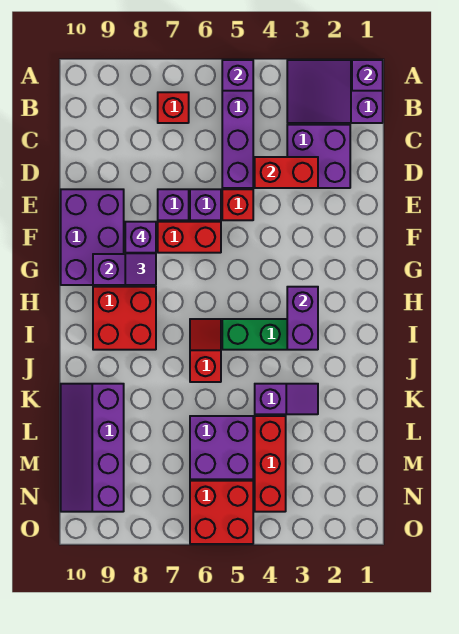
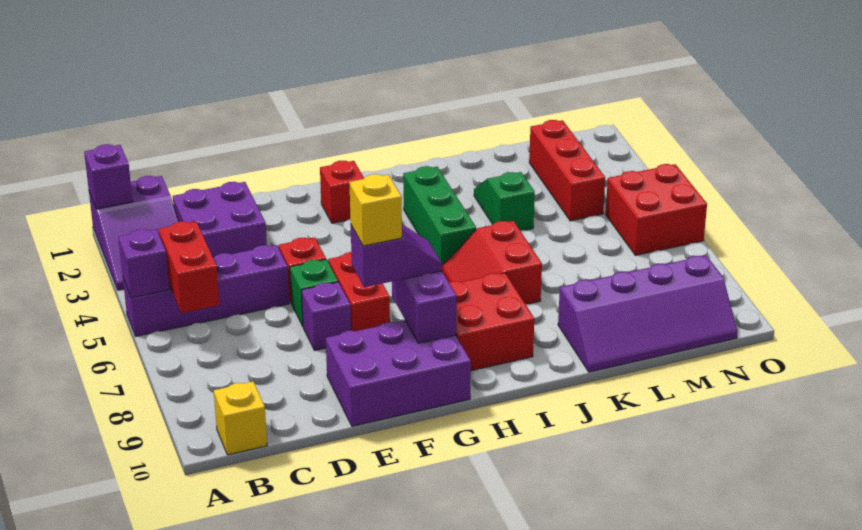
red brick B7 level 1 -> red brick G2 level 1
none -> yellow brick B10 level 1
red brick D3:D4 level 2 -> red brick B5:B6 level 2
purple brick E6 level 1 -> green brick E6 level 1
purple brick F8 level 4 -> yellow brick F8 level 4
purple brick H3:I3 level 2 -> none
red slope I6:J6 level 1 top J -> red slope I6:J7 level 1 top J
purple slope K3:K4 level 1 top 4 -> green slope K3:K4 level 1 top 4
red brick L4:N4 level 1 -> red brick M2:M4 level 1
purple brick L5:M6 level 1 -> none

